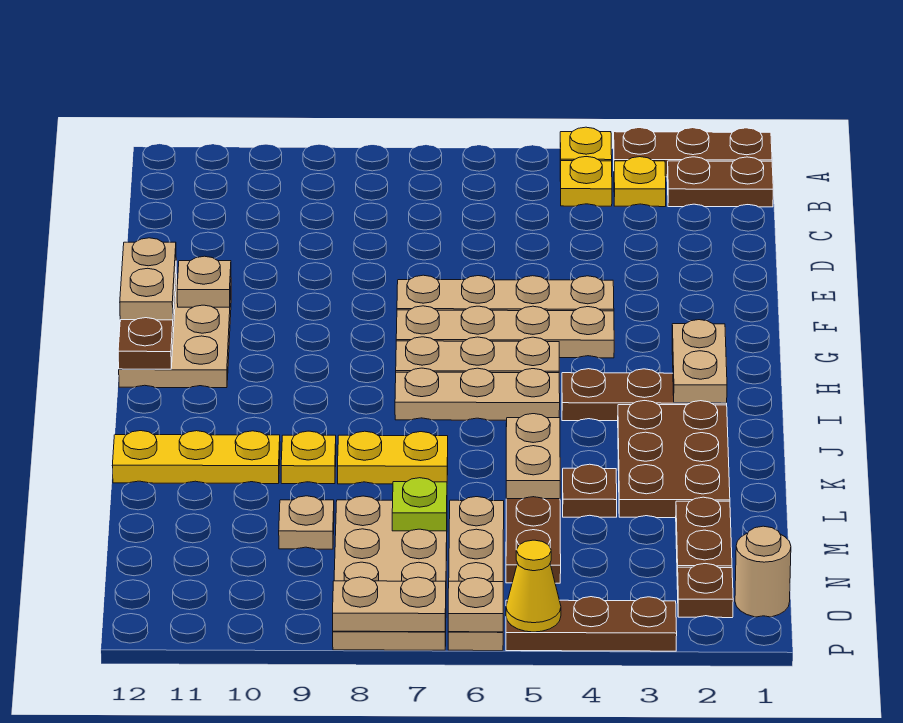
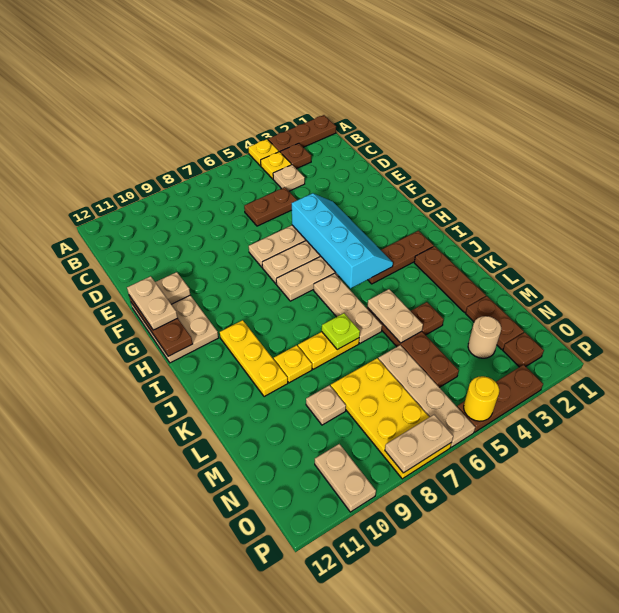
brown plate B1:B2 level 1 -> brown plate D5:D6 level 1
yellow plate B3 level 1 -> brown plate B3 level 1
none -> cyan slope F4:I5 level 2 top 5
tan plate H2:I2 level 2 -> tan plate O10:P10 level 1
tan plate I5:I7 level 1 -> tan plate I6:K6 level 1
brown plate J2:L3 level 1 -> brown plate J2:L2 level 1
yellow plate K10:K12 level 1 -> yellow plate I10:K10 level 1
tan plate M7:P8 level 1 -> yellow plate M7:P8 level 1
lime plate M7 level 2 -> lime plate K7 level 2
tan round brick O1 level 1 -> tan round brick N3 level 1
yellow cone P5 level 2 -> yellow round brick P5 level 2
tan plate P6 level 2 -> tan plate C4 level 1

